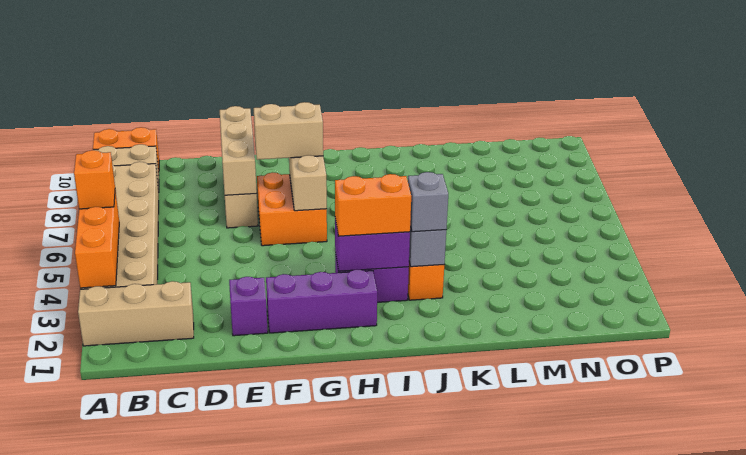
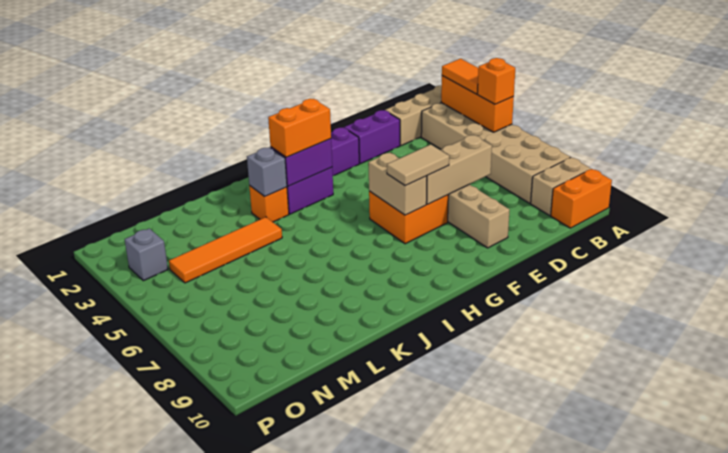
none -> orange tile A3:A4 level 3
purple brick E2 level 1 -> purple brick D2:E2 level 1
tan brick E7:E9 level 2 -> tan brick D7:F7 level 2
tan brick F7:G7 level 3 -> tan tile F7:G7 level 3
grey brick J3 level 3 -> grey brick O3 level 1
none -> orange tile K4:N4 level 1

